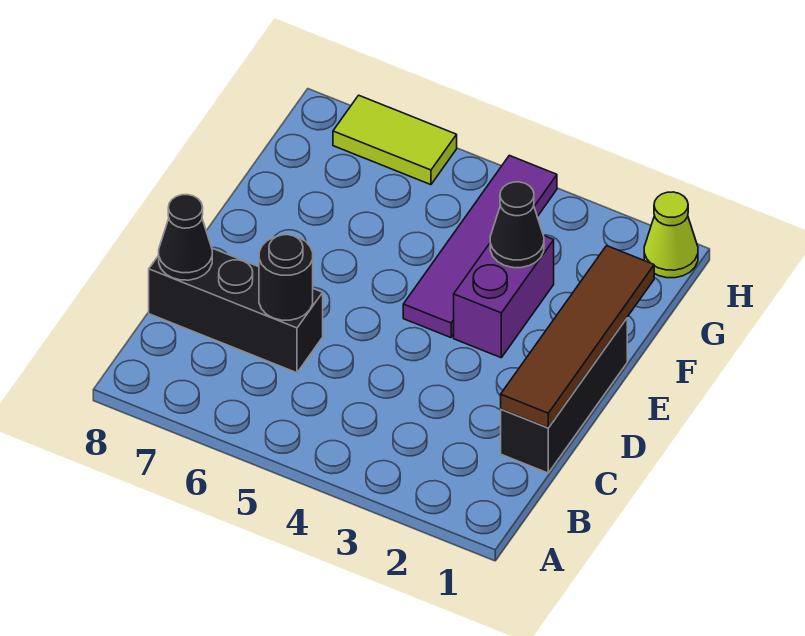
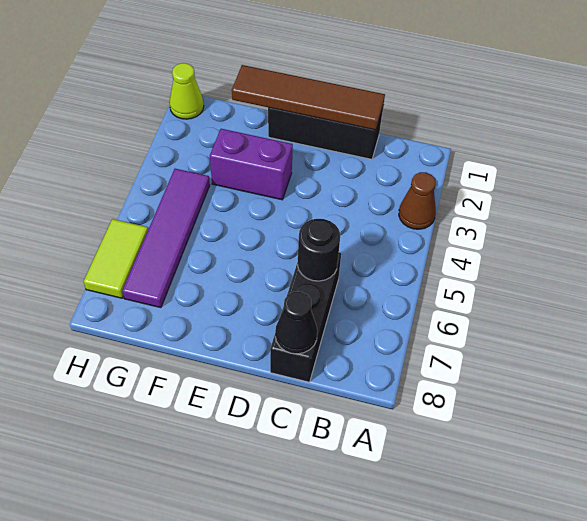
none -> brown cone A3 level 1
purple tile E4:H4 level 1 -> purple tile G4:G7 level 1
black cone F3 level 2 -> none

